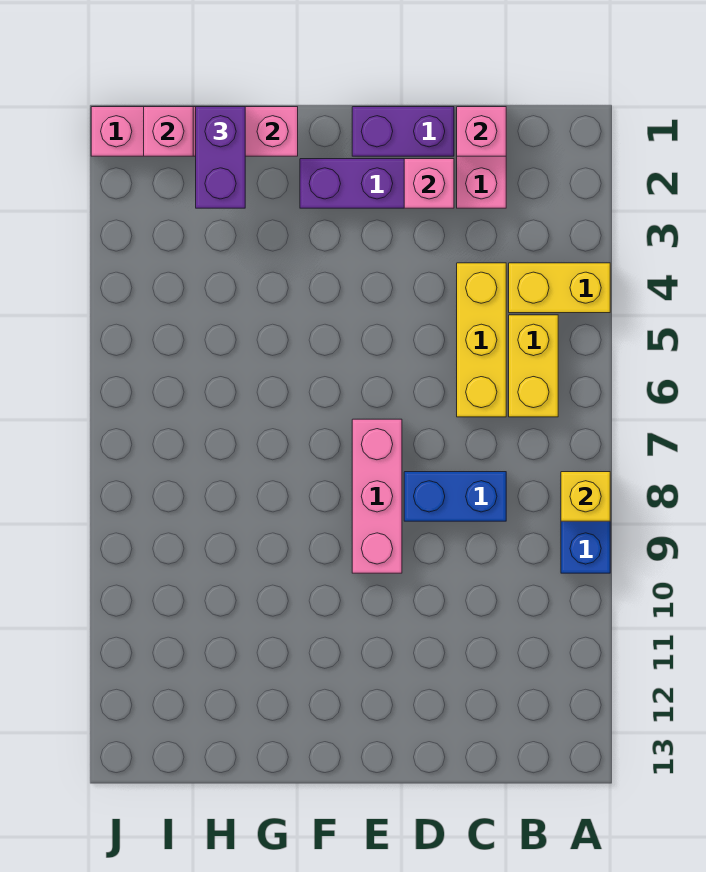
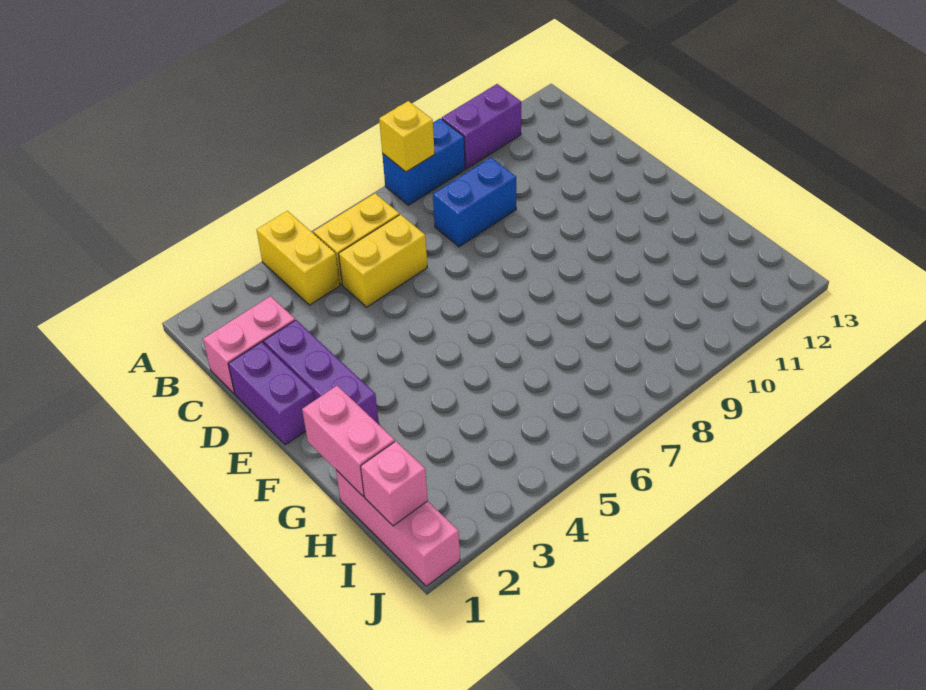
pink brick C1 level 2 -> none
yellow brick C4:C6 level 1 -> yellow brick C5:C6 level 1
blue brick C8:D8 level 1 -> blue brick C8:C9 level 1
pink brick D2 level 2 -> none
pink brick E7:E9 level 1 -> none
purple brick H1:H2 level 3 -> purple brick A10:A11 level 1

